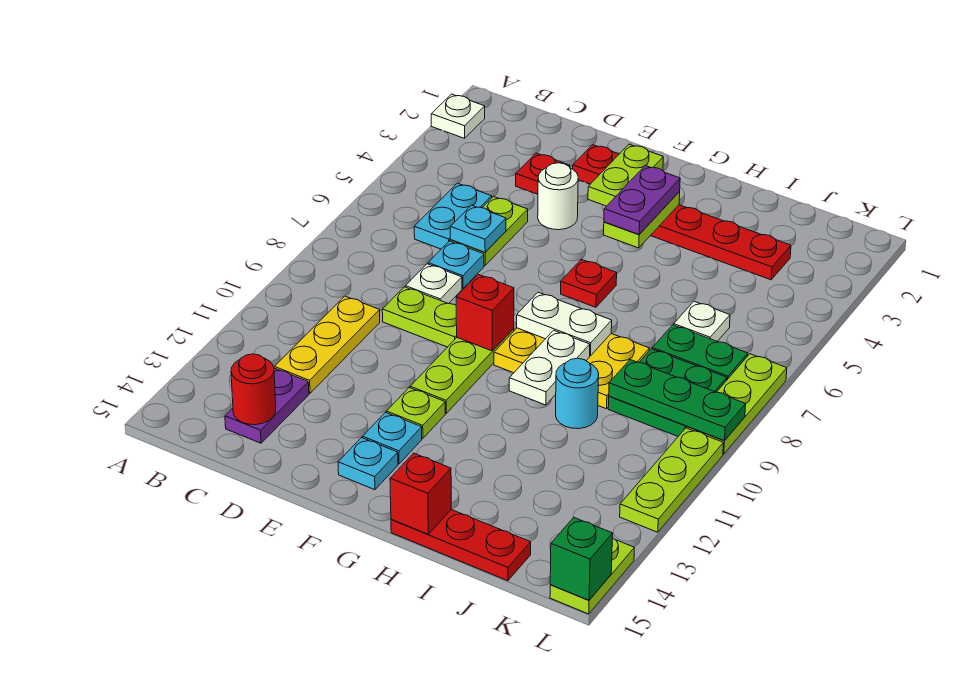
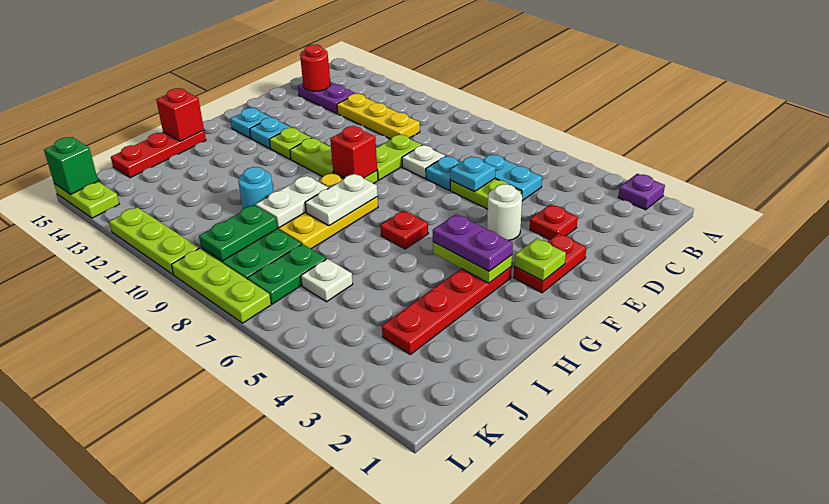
white plate A2 level 1 -> purple plate A2 level 1
lime plate F2:F3 level 2 -> lime plate F2 level 2
white plate H9:H10 level 2 -> white plate H9:I9 level 2
green plate J9:L9 level 2 -> green plate J9:K9 level 2

